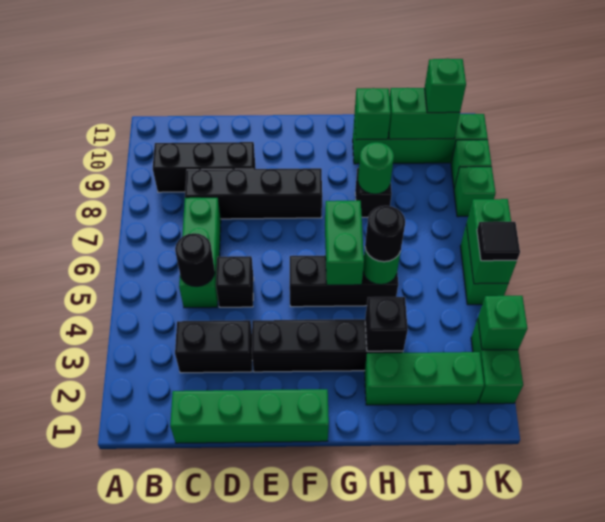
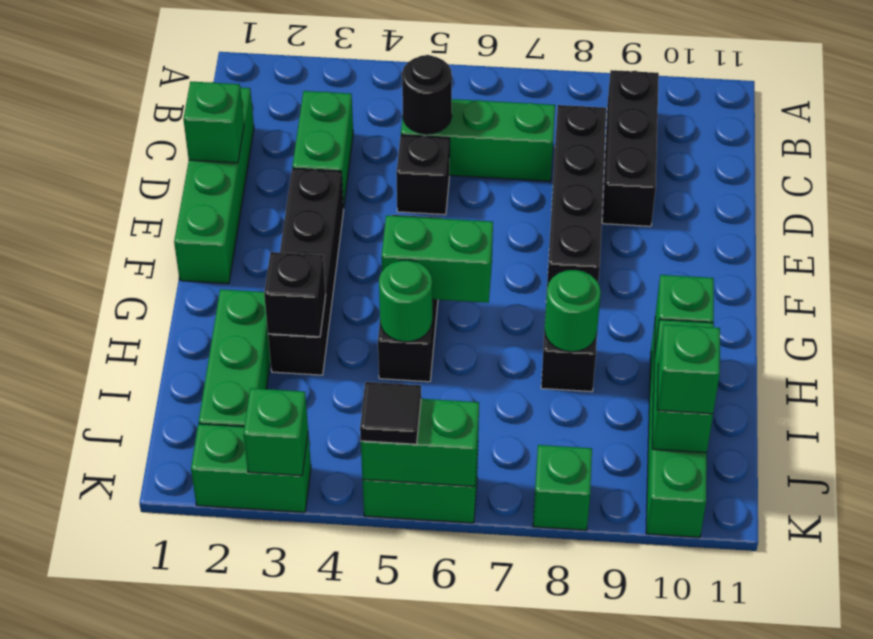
black brick C3:D3 level 1 -> green brick C3:D3 level 1
black round brick H5 level 3 -> none
green brick K9 level 1 -> green brick D1 level 2

